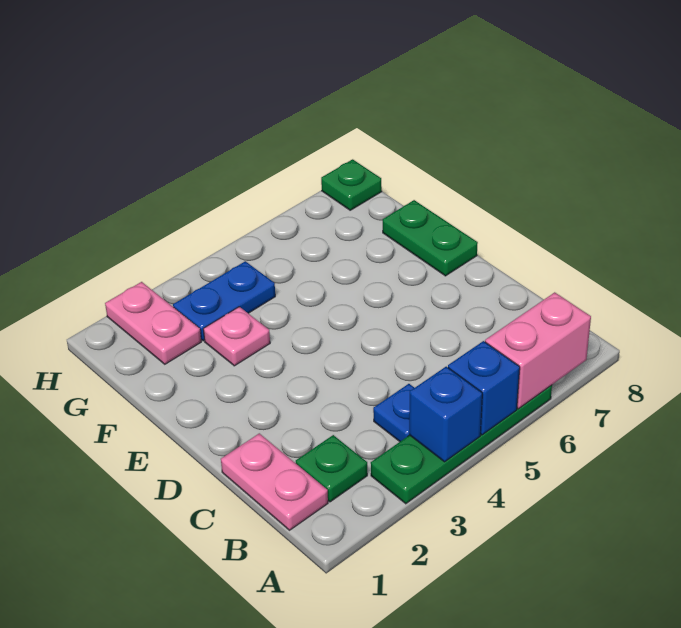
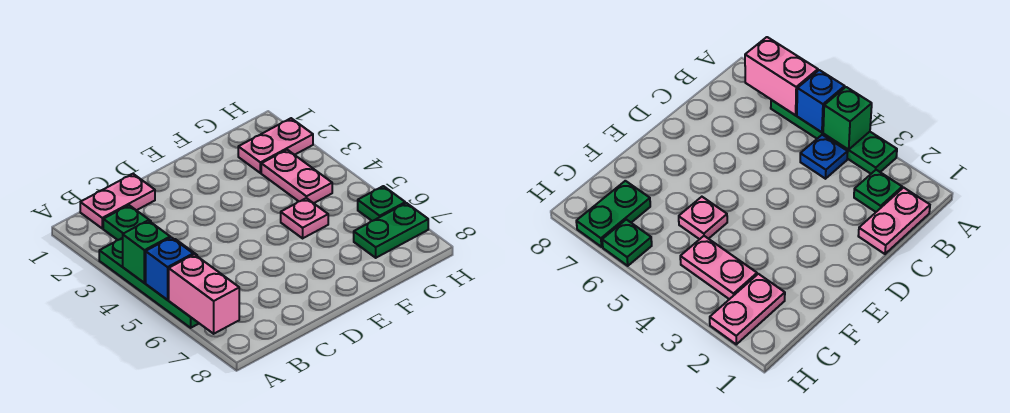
blue brick A4 level 2 -> green brick A4 level 2
green plate E8:F8 level 1 -> green plate G7:H7 level 1
pink plate F3 level 1 -> pink plate F5 level 1
blue plate G3:G4 level 1 -> pink plate G3:G4 level 1
green plate H8 level 1 -> green plate H6 level 1

